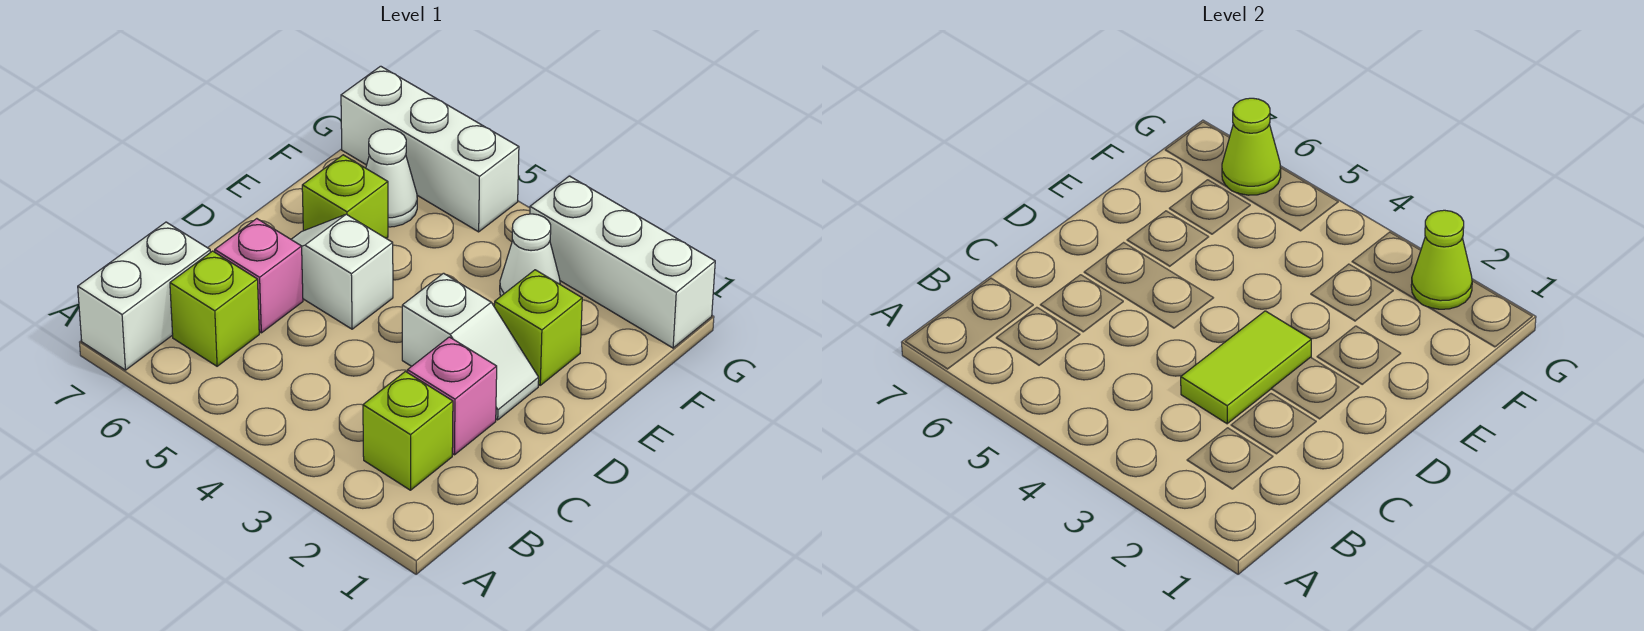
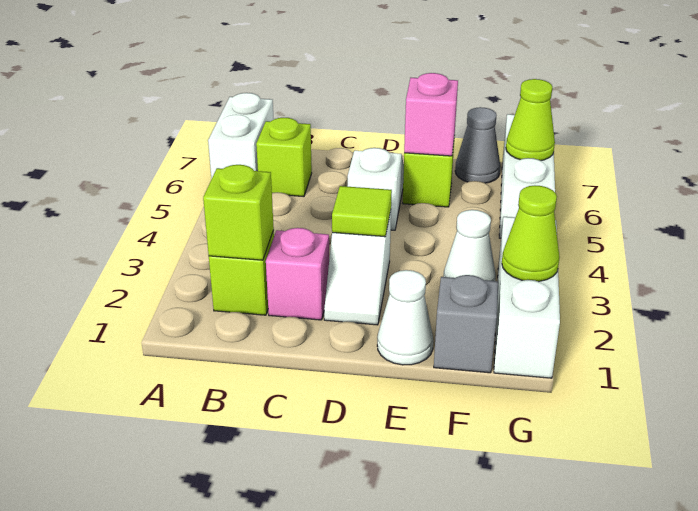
white brick A7:B7 level 1 -> white brick A6:A7 level 1
lime tile C3:D3 level 2 -> lime tile D3 level 2
pink brick C6 level 1 -> pink brick E6 level 2
lime brick E2 level 1 -> lime brick B2 level 2
none -> grey brick F1 level 1
white cone F6 level 1 -> white cone E1 level 1
none -> grey cone F7 level 1

